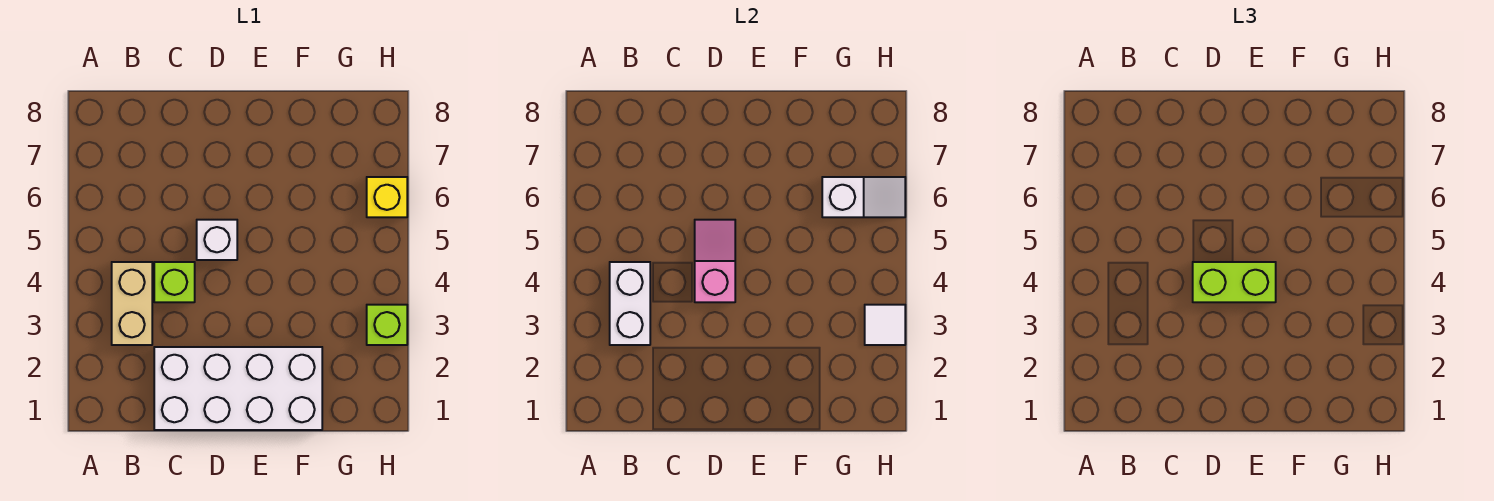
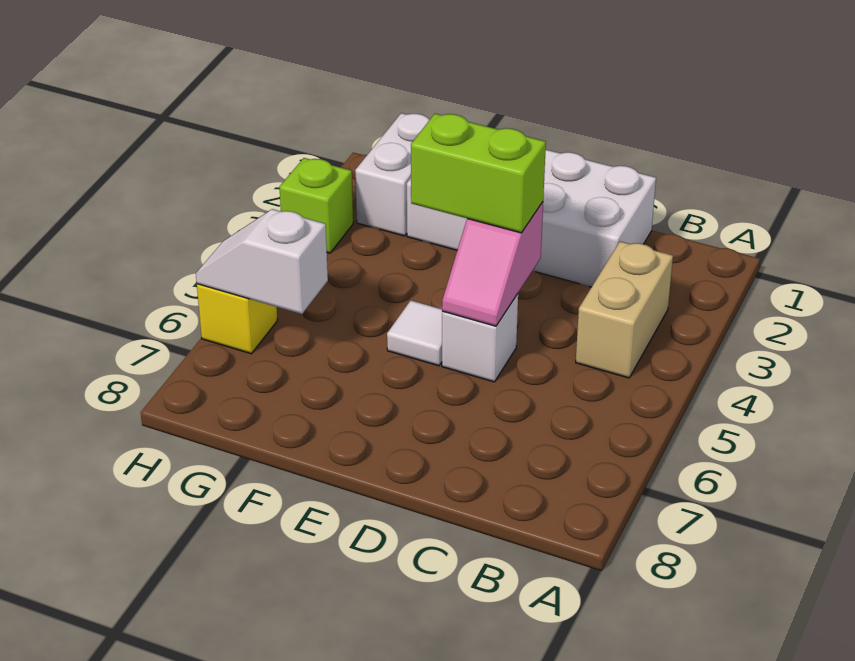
white brick B3:B4 level 2 -> white brick G1:G2 level 1
lime brick C4 level 1 -> none
white tile H3 level 2 -> white tile E5 level 1

